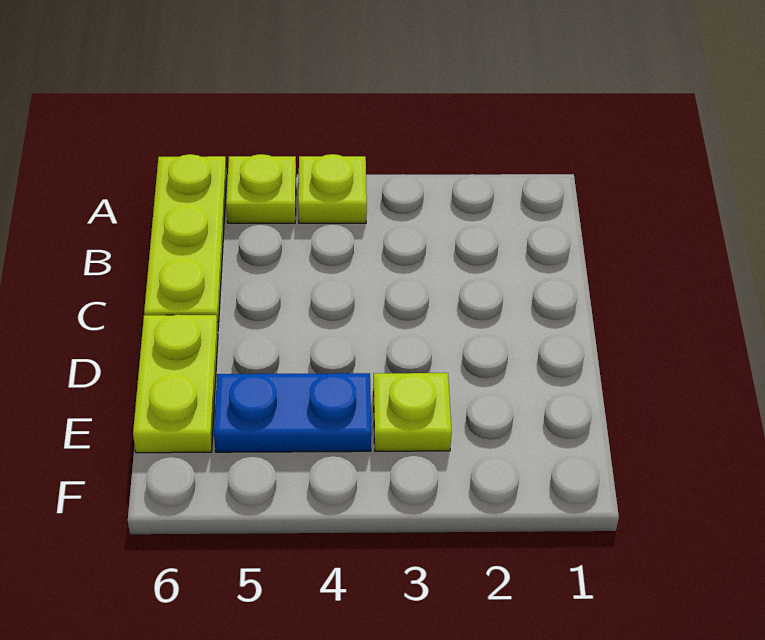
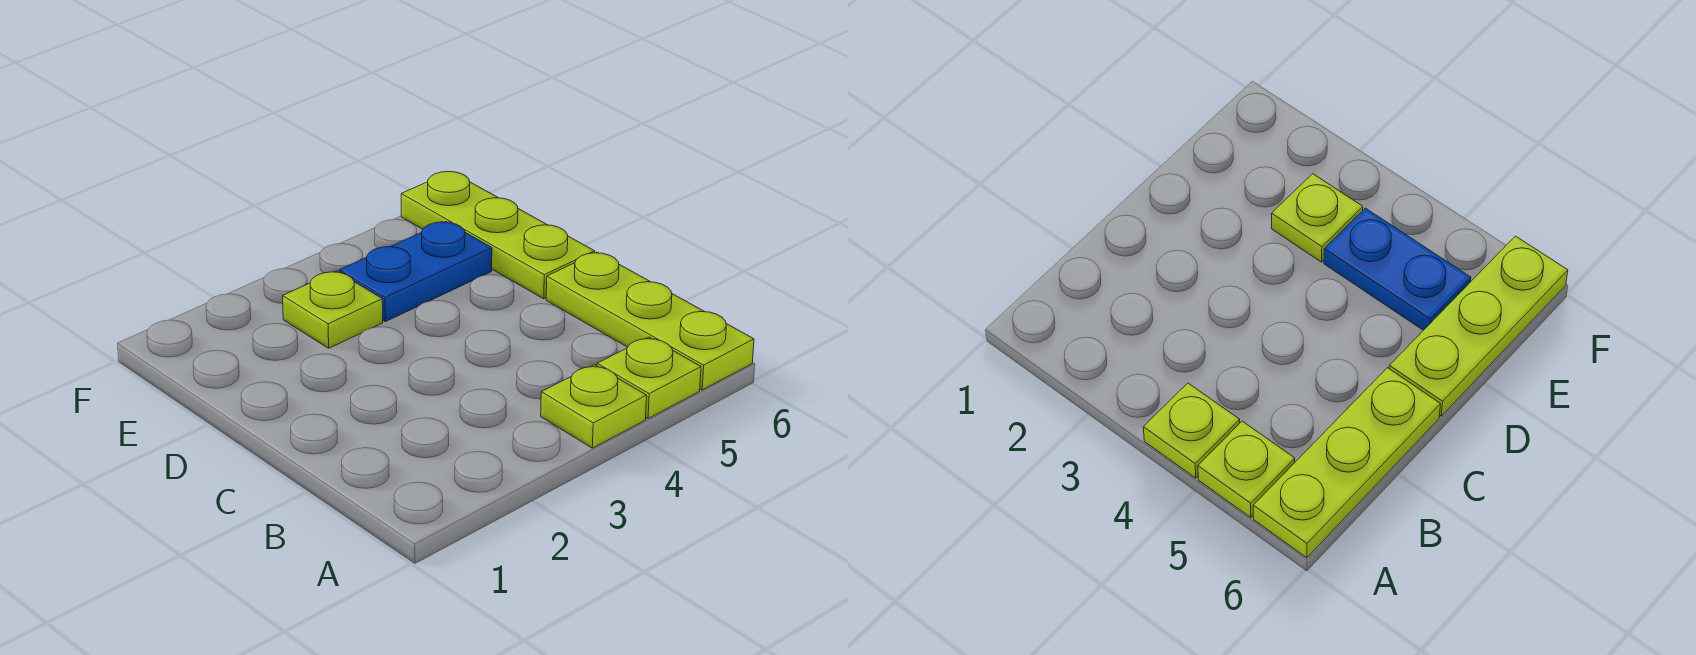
lime plate D6:E6 level 1 -> lime plate D6:F6 level 1

